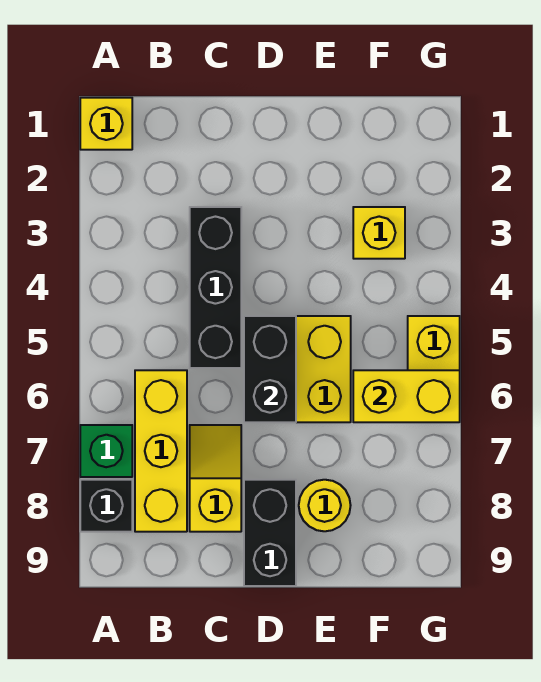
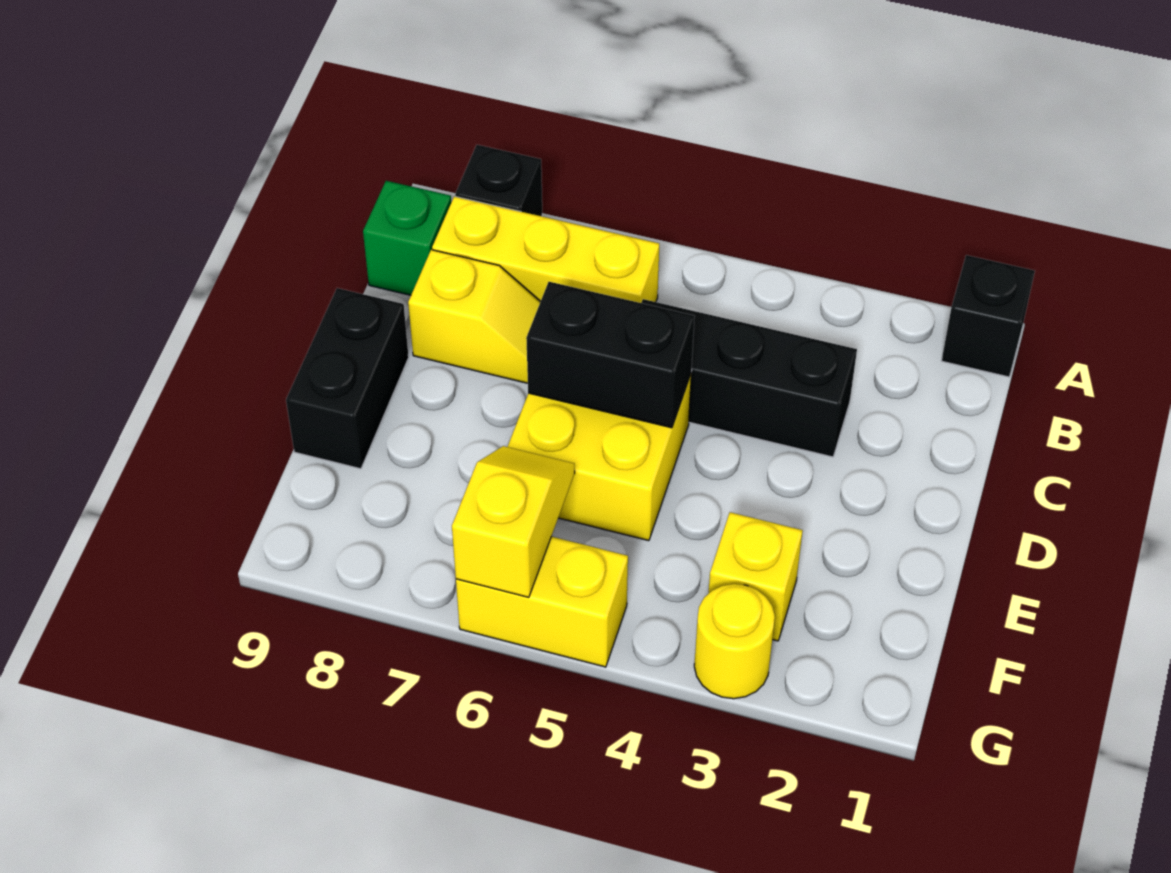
yellow brick A1 level 1 -> black brick A1 level 1
green brick A7 level 1 -> green brick B9 level 1
black brick D8:D9 level 1 -> black brick D9:E9 level 1
yellow round brick E8 level 1 -> yellow round brick G3 level 1
yellow brick F6:G6 level 2 -> yellow slope F6:G6 level 2 top G

